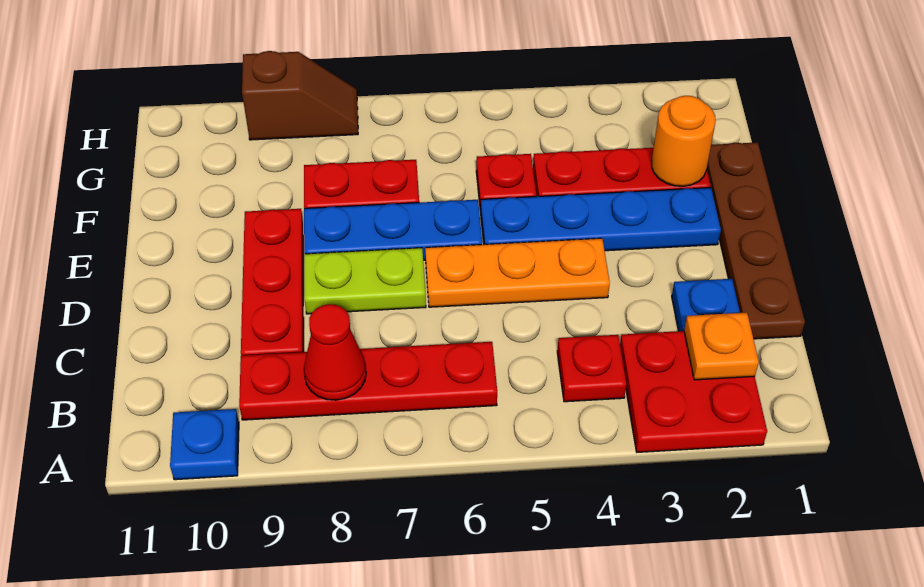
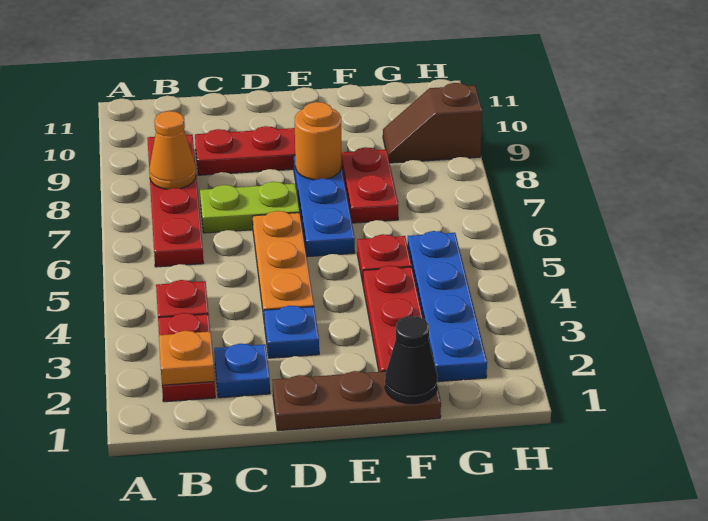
red plate A2:B3 level 1 -> red plate B2:B3 level 1
blue plate A10 level 1 -> blue plate D3 level 1
red cone B8 level 2 -> orange cone B8 level 2
brown plate C1:F1 level 1 -> brown plate D1:F1 level 1
lime plate D7:D8 level 1 -> lime plate C7:D7 level 1
blue plate E2:E5 level 1 -> blue plate G2:G5 level 1
none -> black cone F1 level 2
orange round brick F2 level 2 -> orange round brick E8 level 2
brown slope H8:H9 level 1 top 9 -> brown slope G9:H9 level 1 top H

